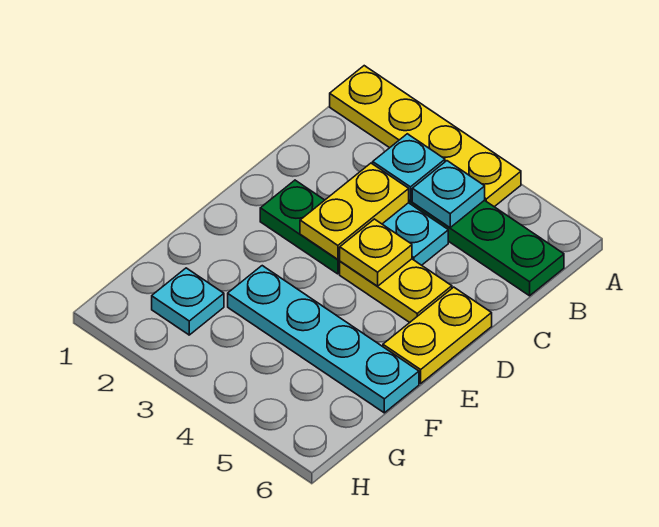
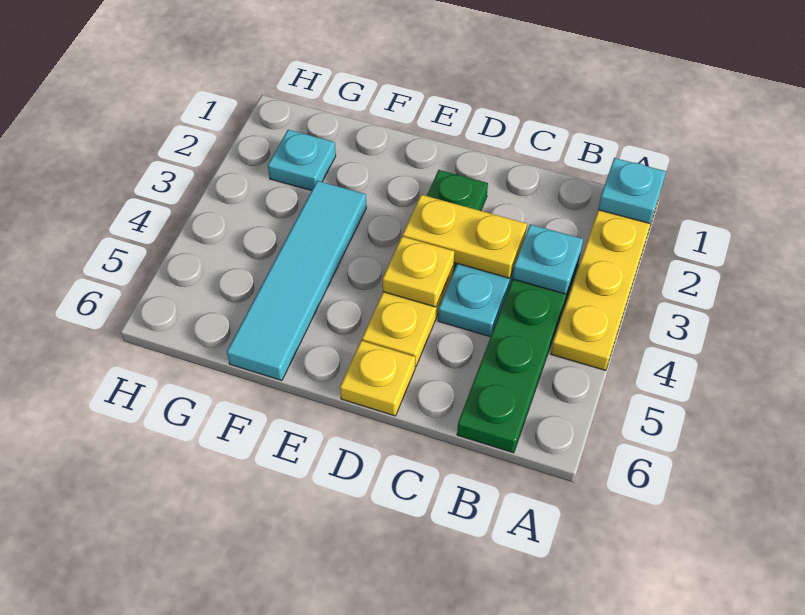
cyan plate B4 level 2 -> cyan plate A1 level 2
yellow plate D6:E6 level 1 -> yellow plate D6 level 1
cyan plate F3:F6 level 1 -> cyan tile F3:F6 level 1

